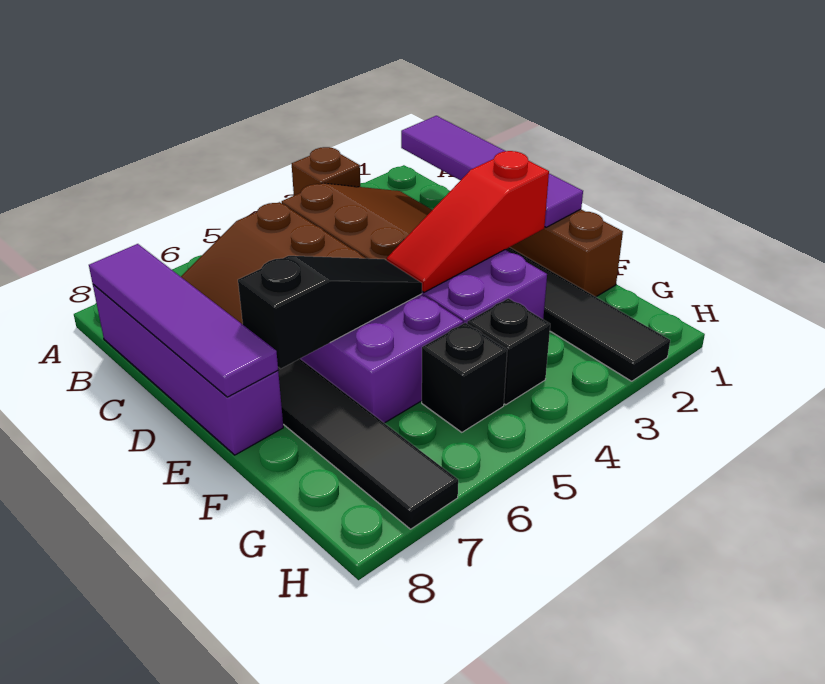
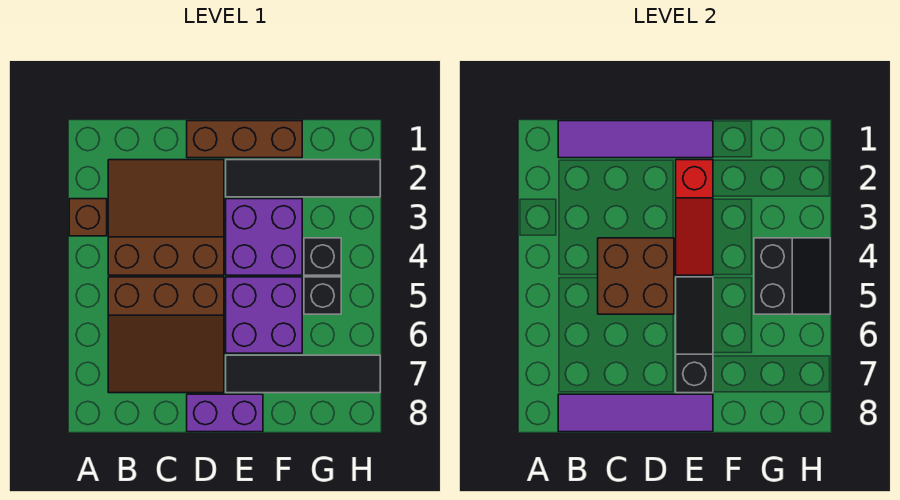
purple brick B8:E8 level 1 -> purple brick D8:E8 level 1
none -> brown brick C4:D5 level 2
none -> black slope G4:H5 level 2 top G

